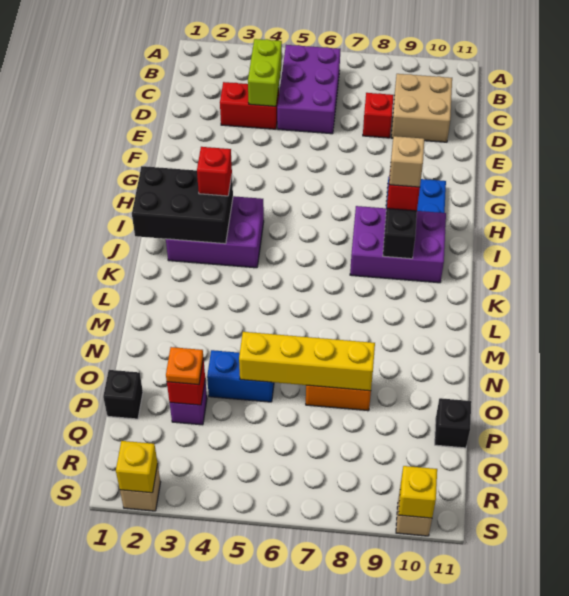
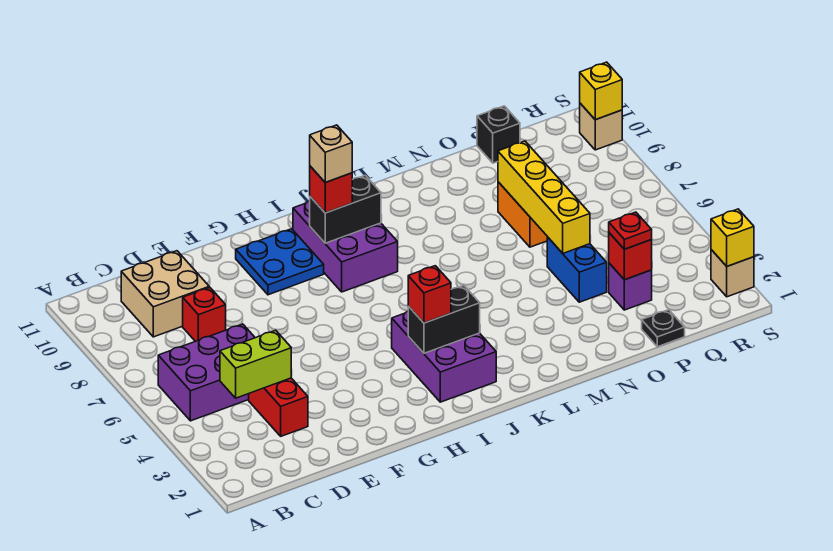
black brick I1:J3 level 2 -> black brick I3:J3 level 2
black brick P1 level 1 -> black plate P1 level 1
orange plate P3 level 3 -> red plate P3 level 3

